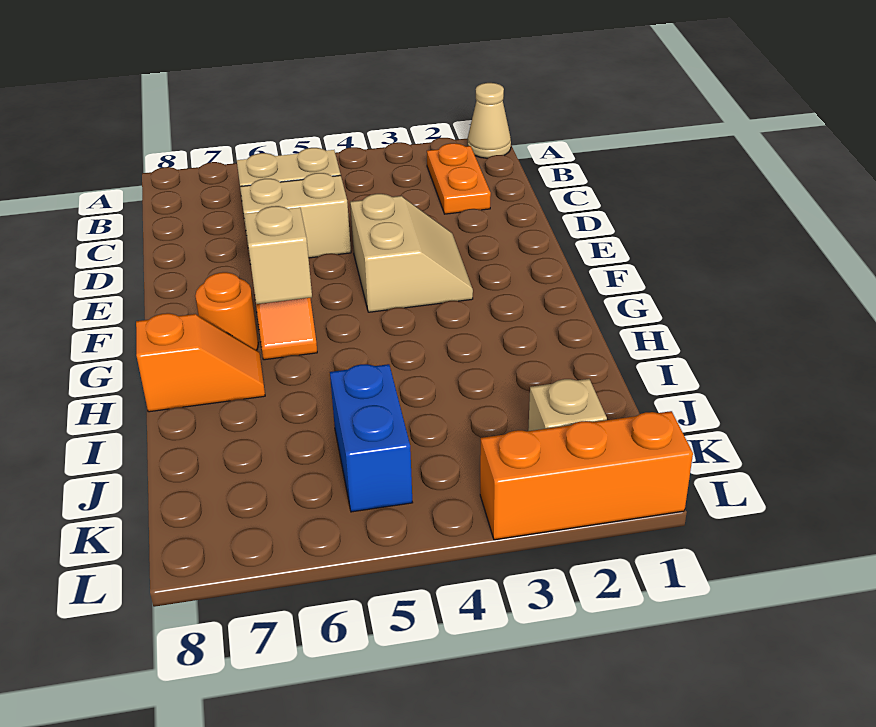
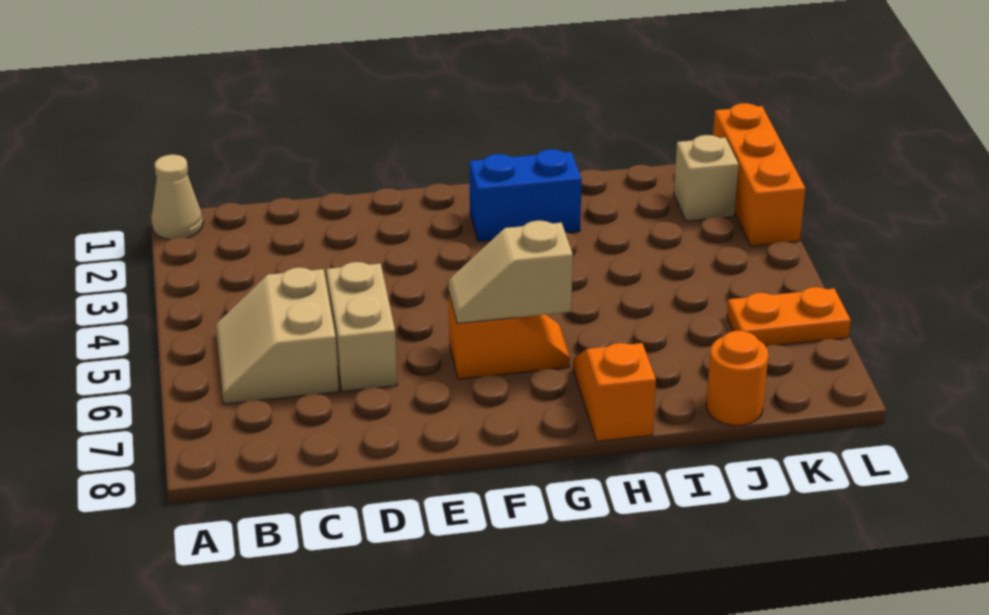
orange plate B2:C2 level 1 -> orange plate K6:L6 level 1
tan slope E3:F4 level 1 top 4 -> none
orange round brick G7 level 1 -> orange round brick J8 level 1
blue brick J5:K5 level 1 -> blue brick G2:H2 level 1

